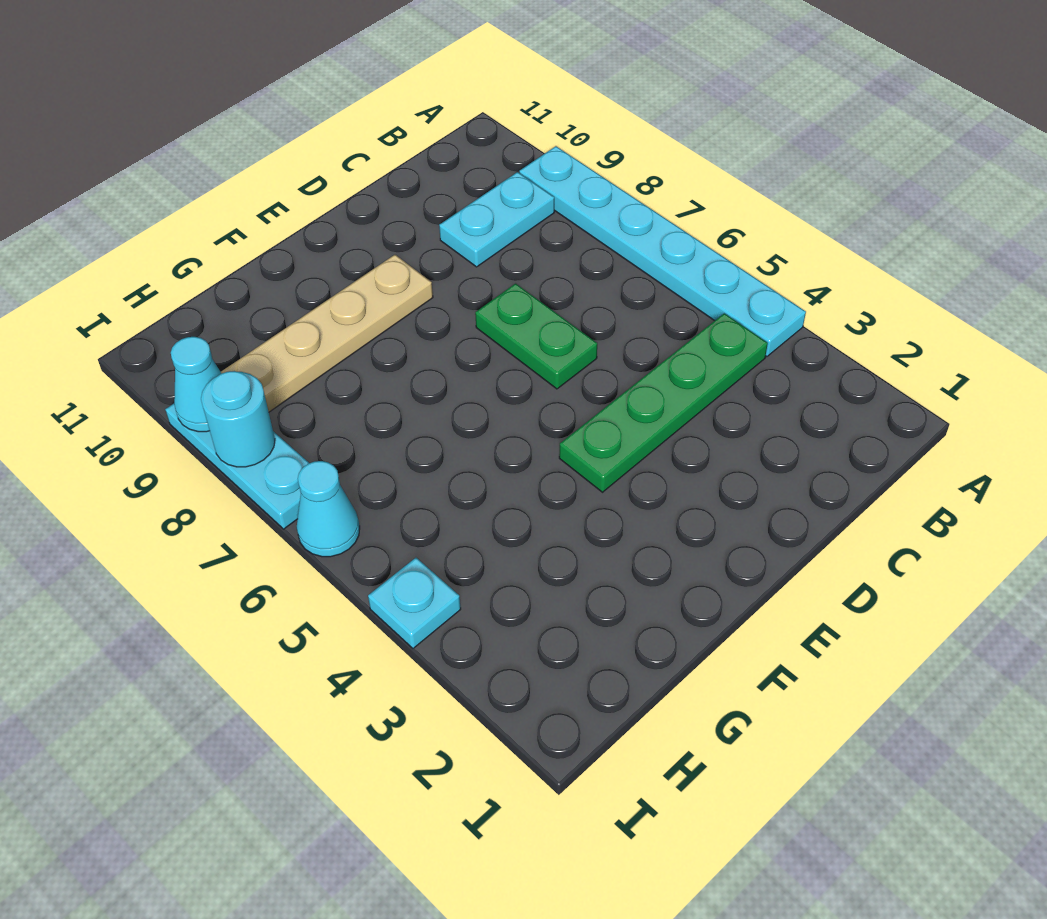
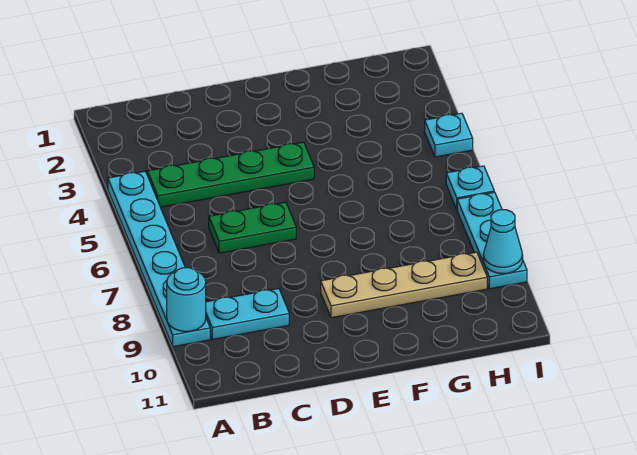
green plate D6:D7 level 1 -> green plate C6:D6 level 1
cyan cone I6 level 1 -> cyan plate I6 level 1
cyan round brick I8 level 2 -> cyan round brick A9 level 2

